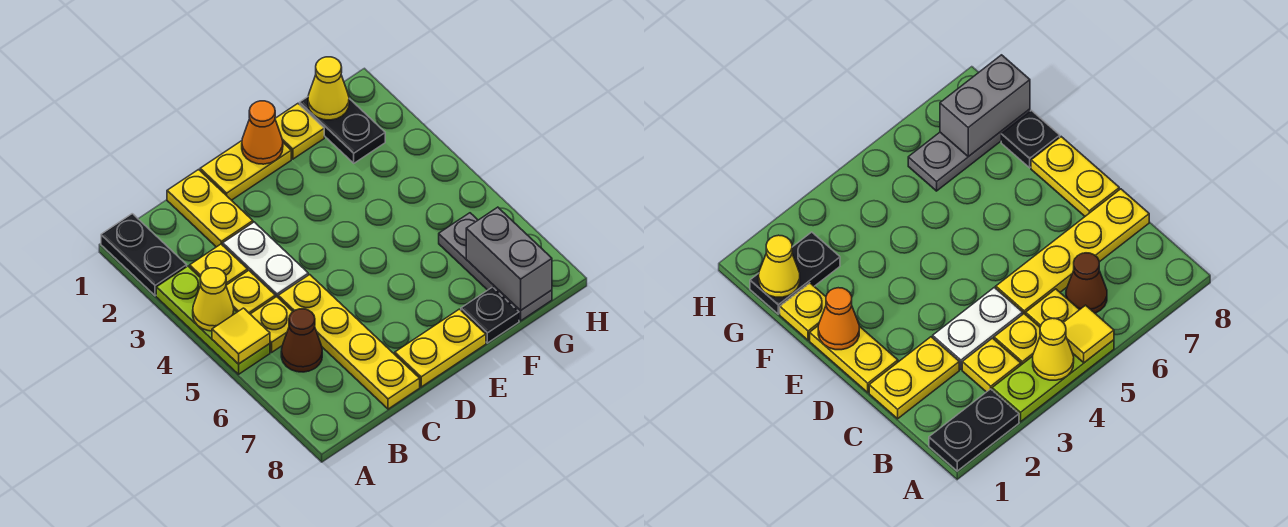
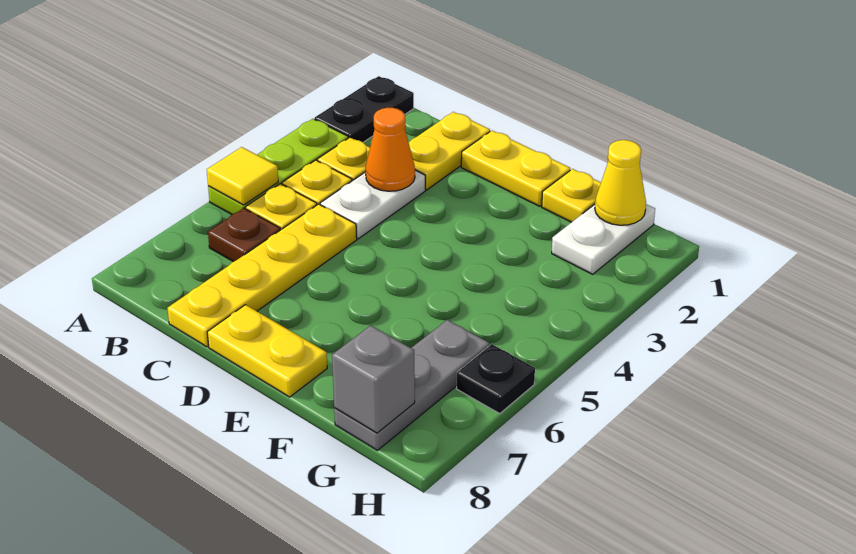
yellow cone A4 level 2 -> none
brown cone B6 level 1 -> brown plate B6 level 1
orange cone E1 level 2 -> orange cone C3 level 2
black plate F8 level 1 -> black plate H6 level 1
black plate G1:G2 level 1 -> white plate G1:G2 level 1
grey brick G7:G8 level 2 -> grey brick G8 level 2

